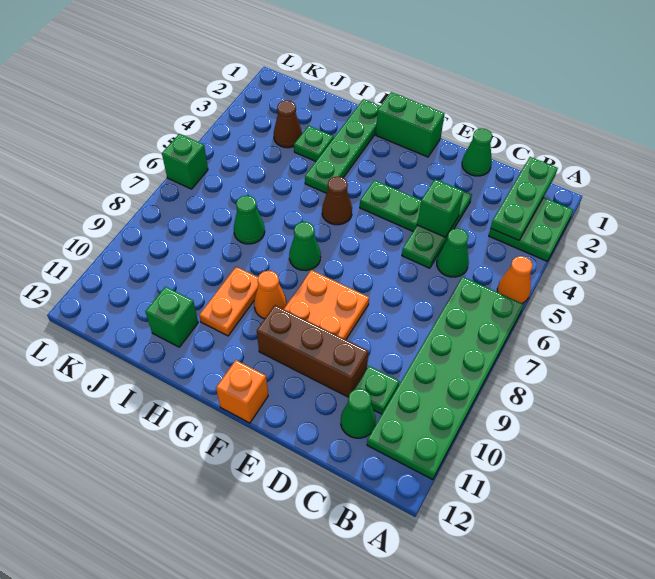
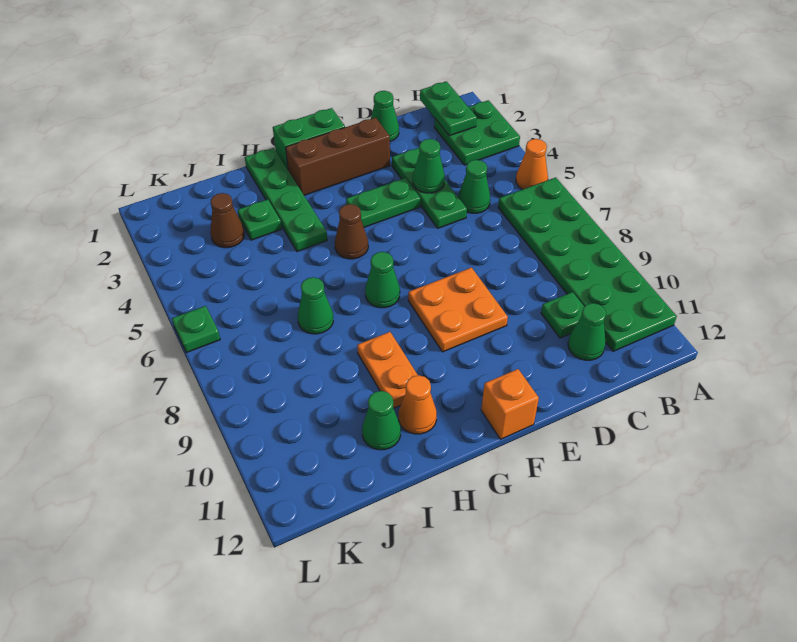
green plate B1:B3 level 2 -> green plate B1:B2 level 2
green brick D4 level 2 -> green cone D4 level 2
brown brick D10:F10 level 1 -> brown brick E2:G2 level 1
orange cone G9 level 1 -> orange cone H11 level 1
green brick I11 level 1 -> green cone I11 level 1
green brick L6 level 1 -> green plate L6 level 1

